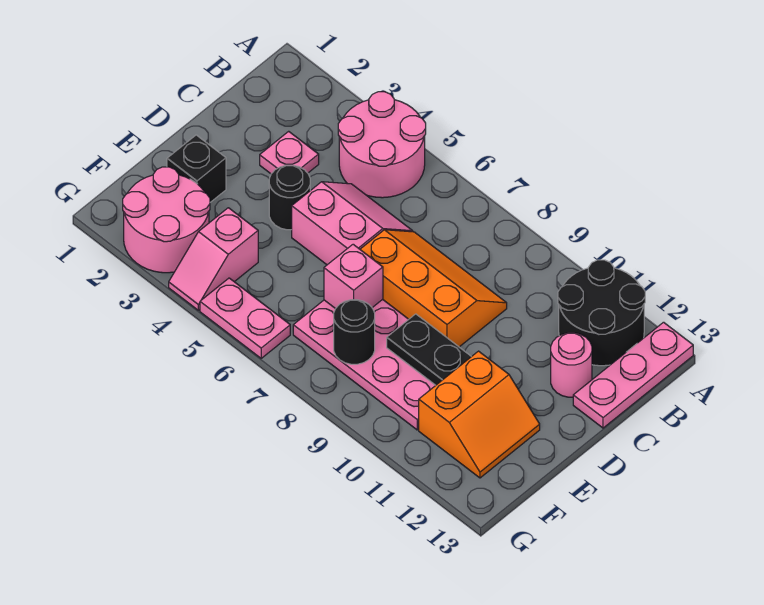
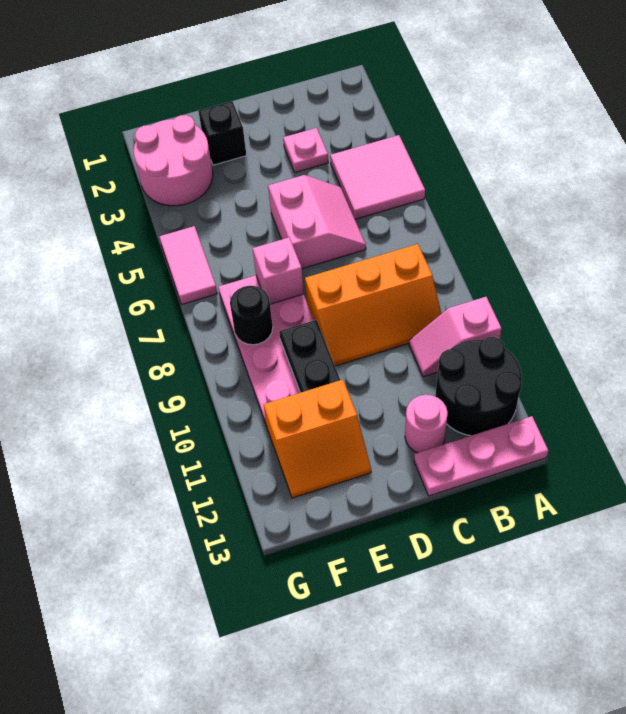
pink round brick A4:B5 level 1 -> pink tile A4:B5 level 1
orange slope C7:D9 level 1 top D -> orange slope B8:D9 level 1 top 8
black round brick D4 level 1 -> none
pink slope F4:G4 level 1 top F -> pink slope A10:B10 level 1 top A
pink plate G5:G6 level 1 -> pink tile G5:G6 level 1

